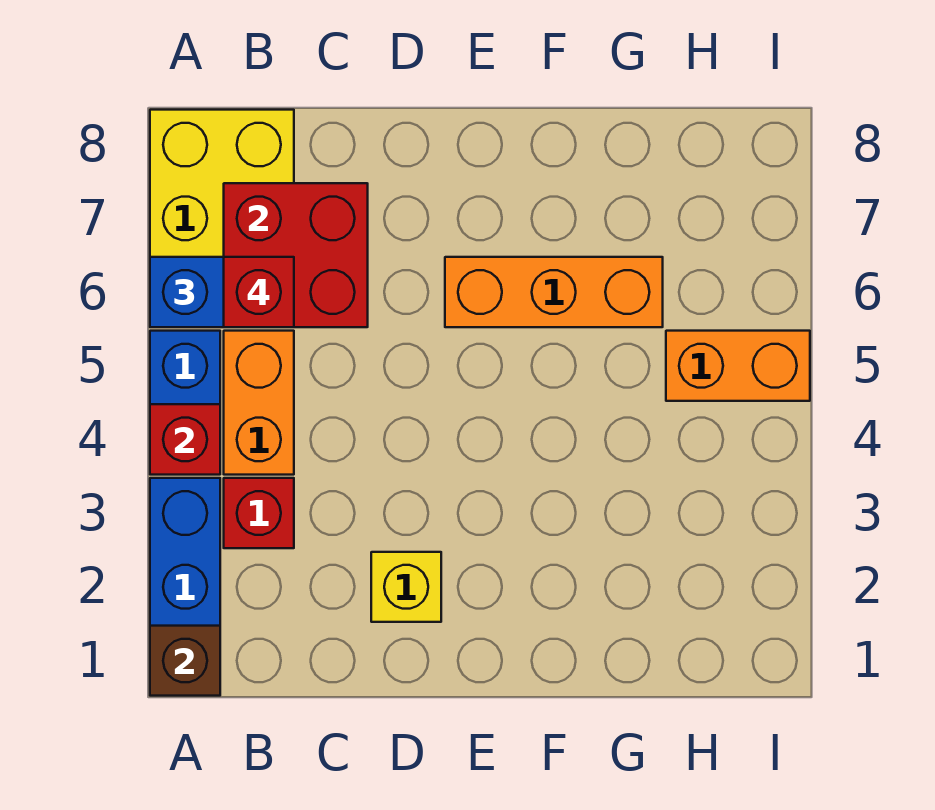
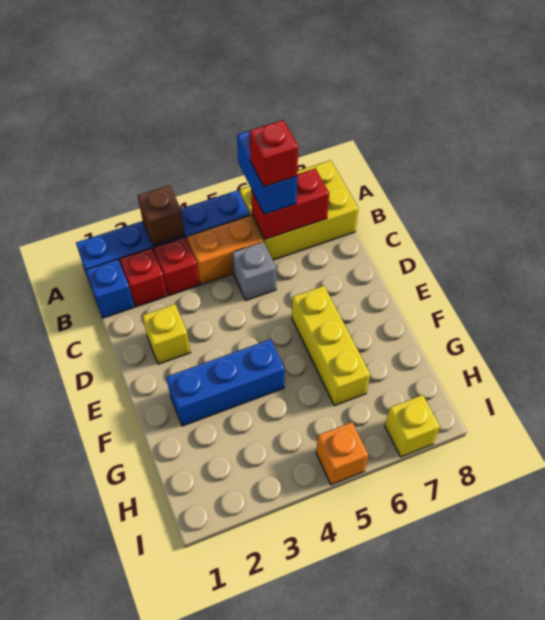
brown brick A1 level 2 -> brown brick A3 level 2
red brick A4 level 2 -> red brick B2 level 1
none -> blue brick B1 level 1
red brick B6:C7 level 2 -> red brick B6:B7 level 2
none -> grey brick C5 level 1
orange brick E6:G6 level 1 -> yellow brick E6:G6 level 1
none -> blue brick F2:F4 level 1
orange brick H5:I5 level 1 -> orange brick I5 level 1
none -> yellow brick I7 level 1

